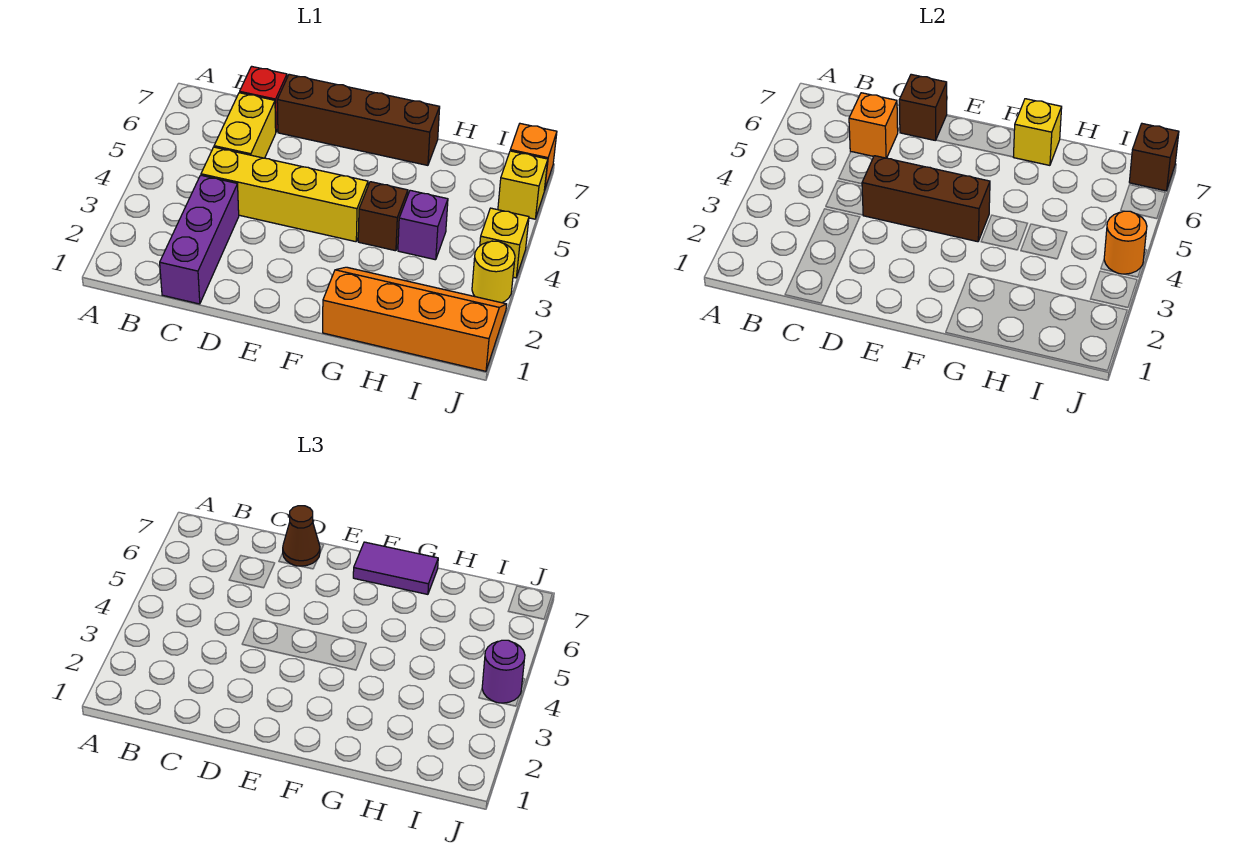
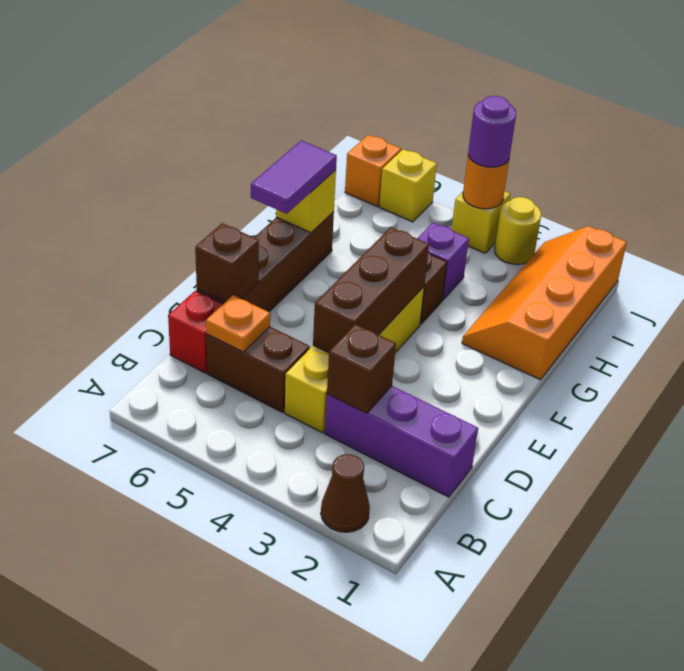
yellow brick C5:C6 level 1 -> brown brick C5:C6 level 1
orange brick C6 level 2 -> orange plate C6 level 2
brown cone D7 level 3 -> brown cone A2 level 1
brown brick J7 level 2 -> brown brick C3 level 2

